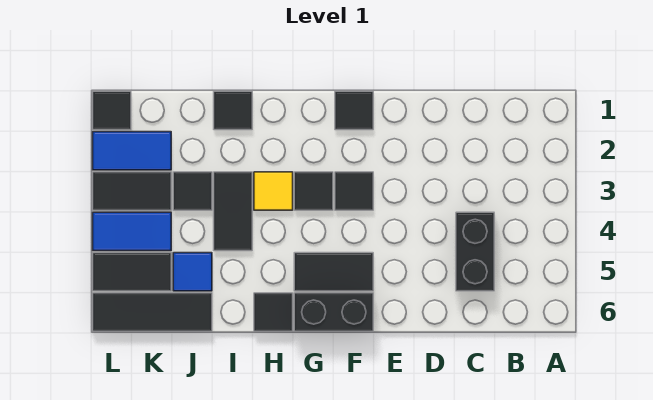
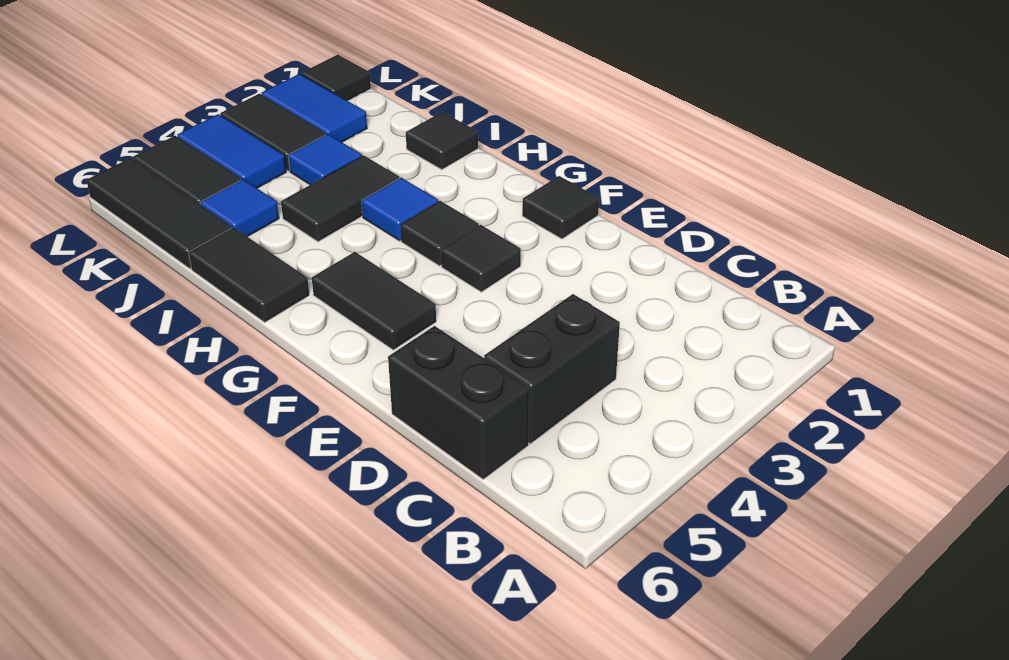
black brick F6:G6 level 1 -> black brick C6:D6 level 1
yellow tile H3 level 1 -> blue tile H3 level 1
black tile H6 level 1 -> black tile H6:I6 level 1
black tile J3 level 1 -> blue tile J3 level 1

